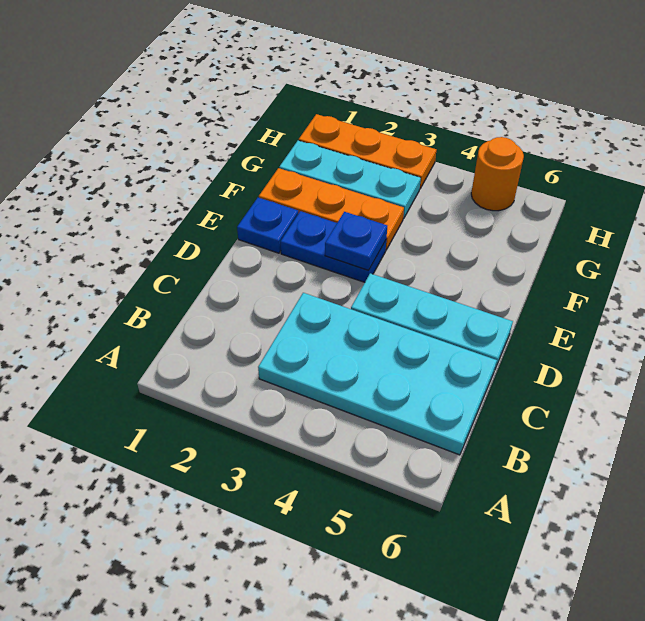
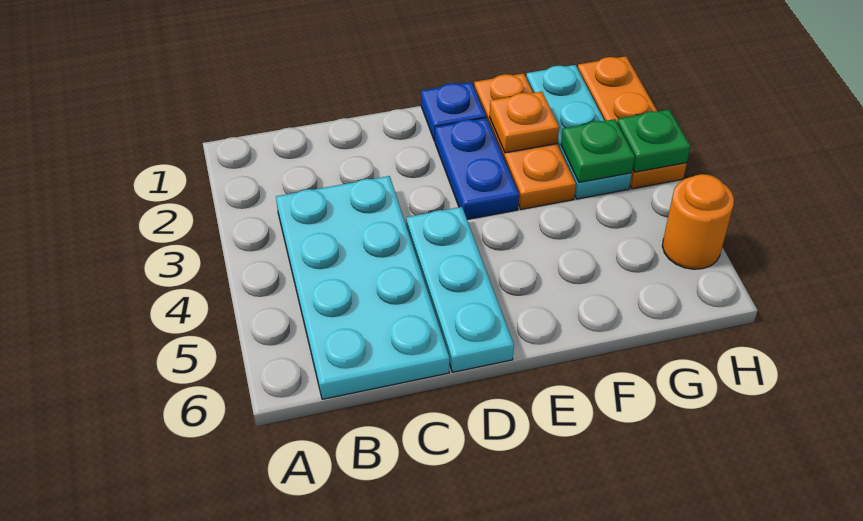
blue plate E3 level 2 -> none
none -> orange plate F2 level 2
none -> green plate G3 level 2
none -> green plate H3 level 2

